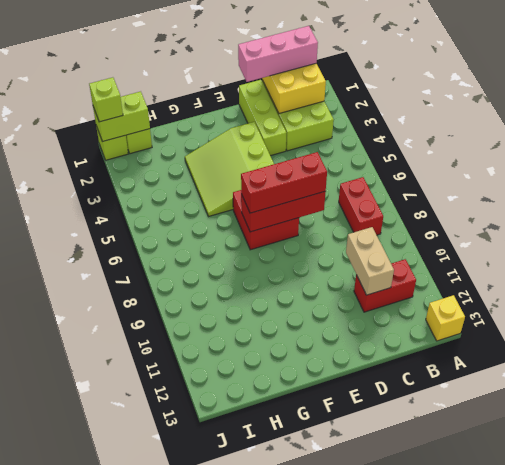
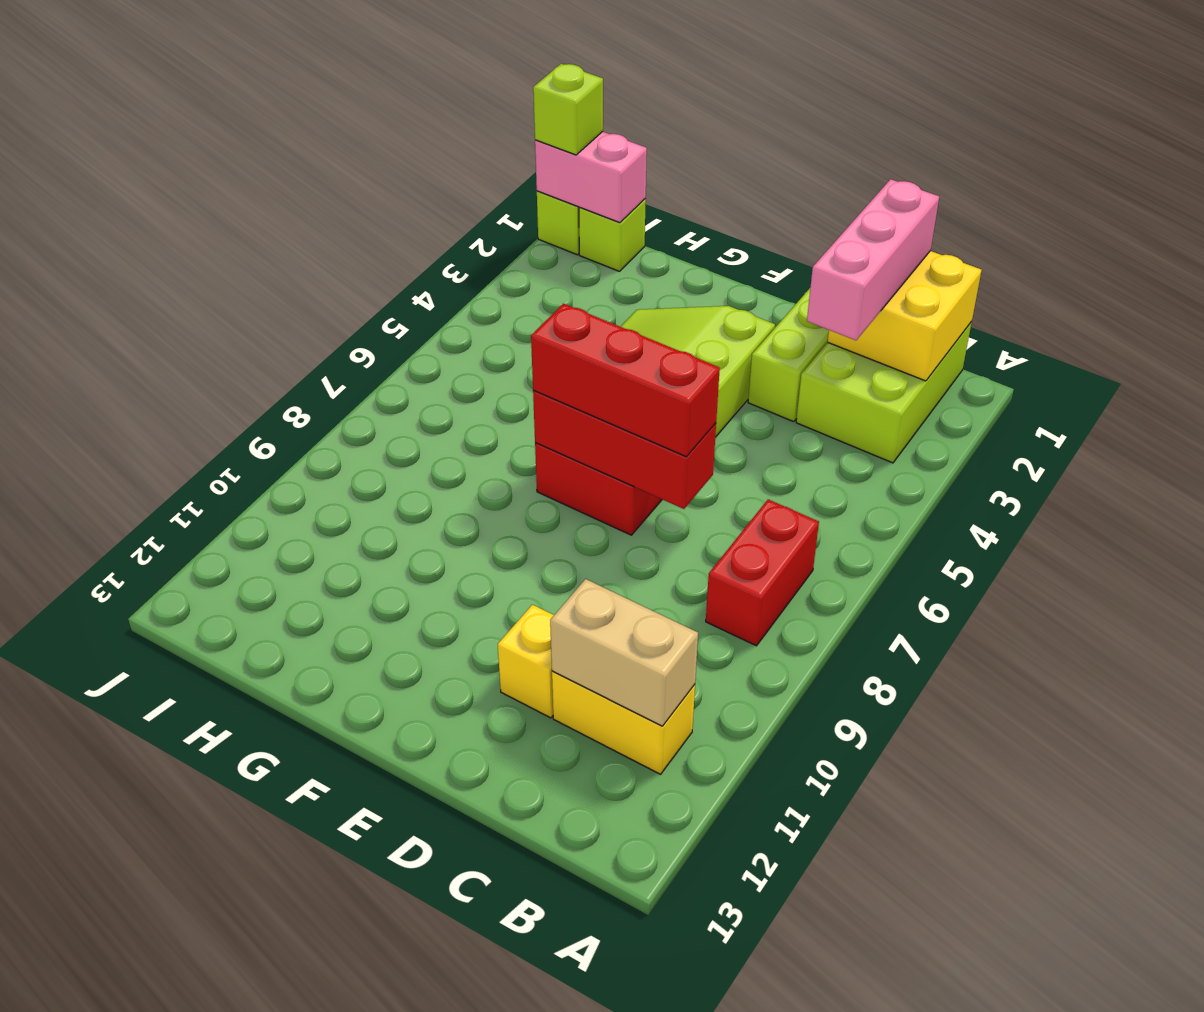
yellow brick A13 level 1 -> yellow brick D11 level 1
pink brick B1:D1 level 3 -> pink brick C1:C3 level 3
red brick B11:C11 level 1 -> yellow brick B11:C11 level 1
tan brick C10:C11 level 2 -> tan brick B11:C11 level 2
lime brick I1:J1 level 2 -> pink brick I1:J1 level 2

